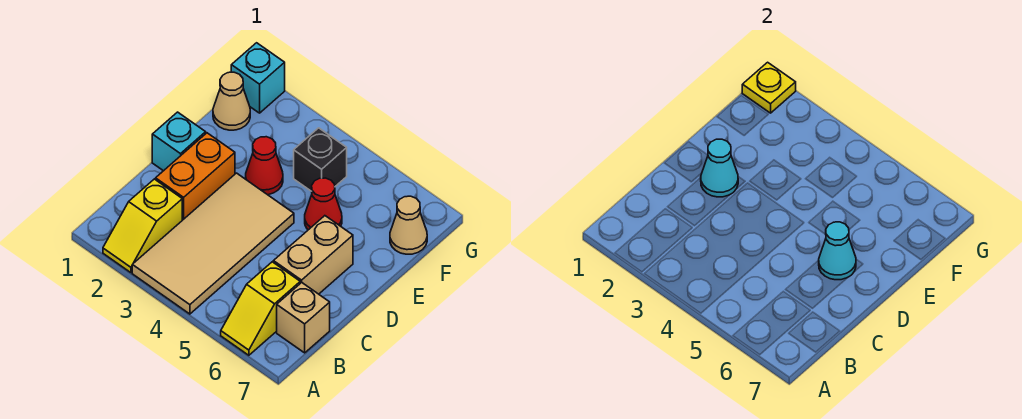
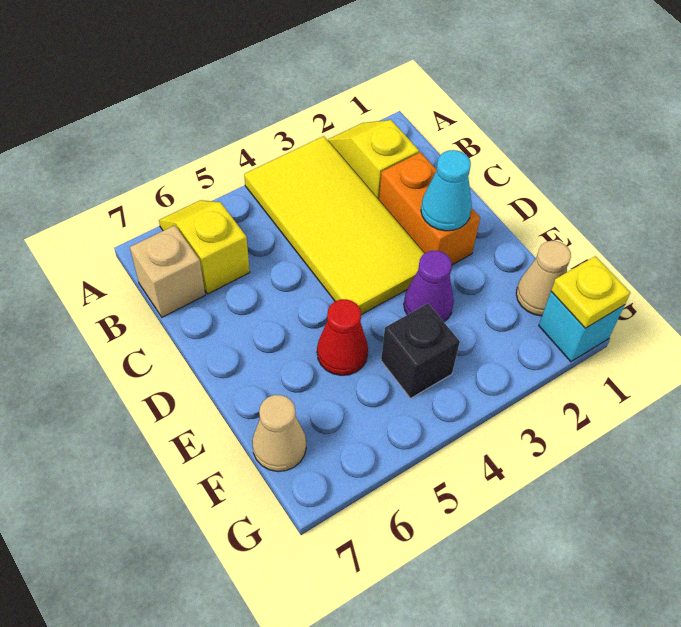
tan tile A3:D4 level 1 -> yellow tile A3:D4 level 1
tan brick C6:D6 level 1 -> none
cyan brick D1 level 1 -> none
cyan cone D6 level 2 -> none
red cone E3 level 1 -> purple cone E3 level 1

